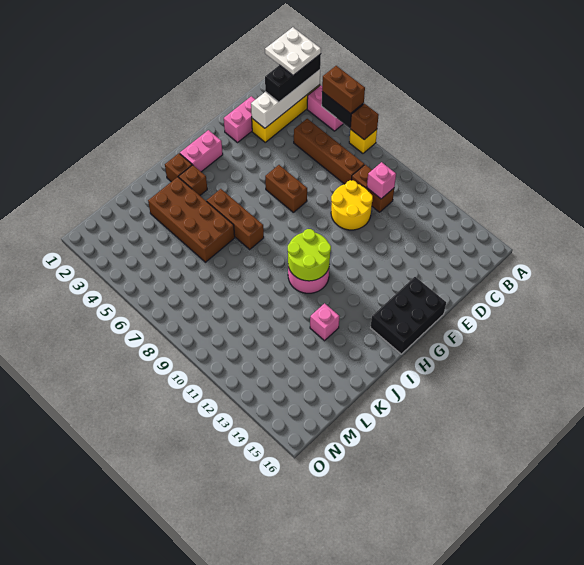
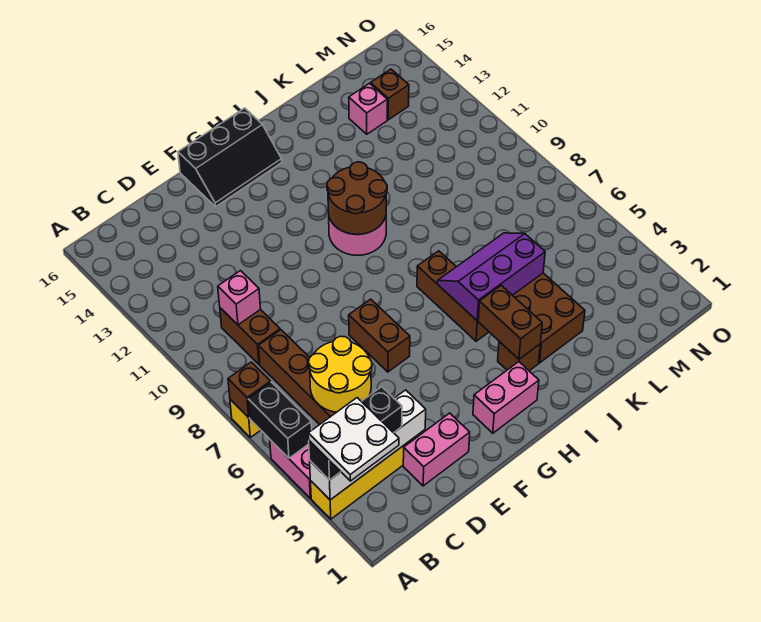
brown brick A5:A6 level 3 -> brown brick I3:I4 level 2
yellow round brick D9:E10 level 1 -> yellow round brick C5:D6 level 2
black brick F15:H16 level 1 -> black slope F15:H16 level 1 top 16
lime round brick H10:I11 level 2 -> brown round brick H10:I11 level 2
brown brick I2 level 1 -> brown brick M14 level 1
none -> purple slope I5:K6 level 2 top 5
pink brick J13 level 1 -> pink brick L14 level 1

